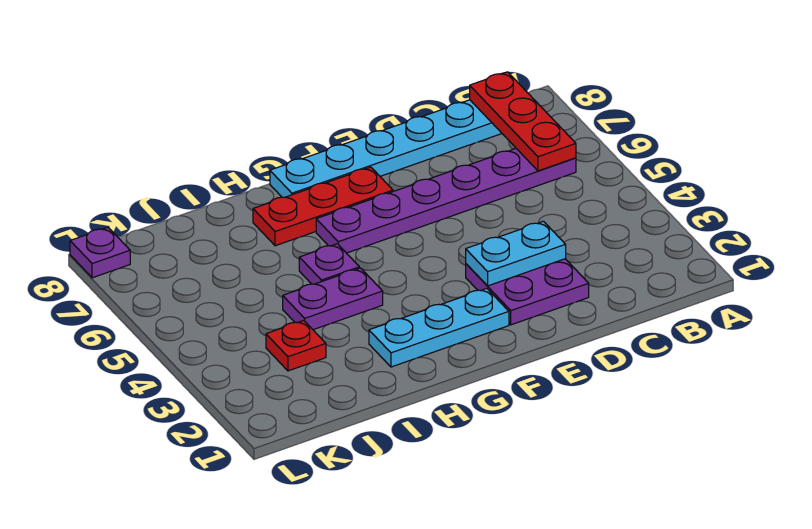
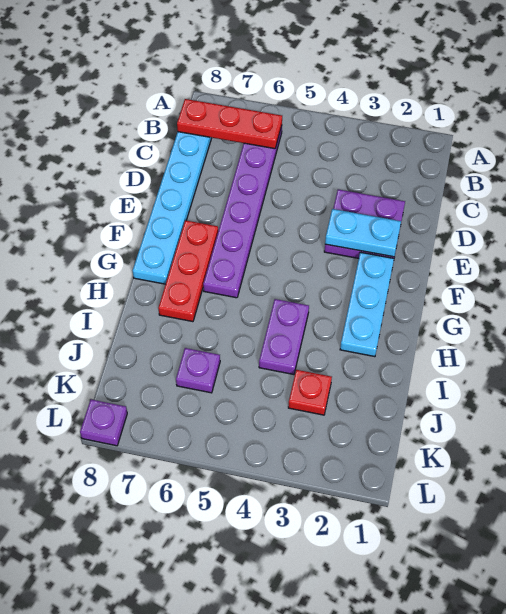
cyan plate D3:E3 level 2 -> cyan plate E2:E3 level 2
purple plate H5 level 1 -> purple plate J6 level 1

